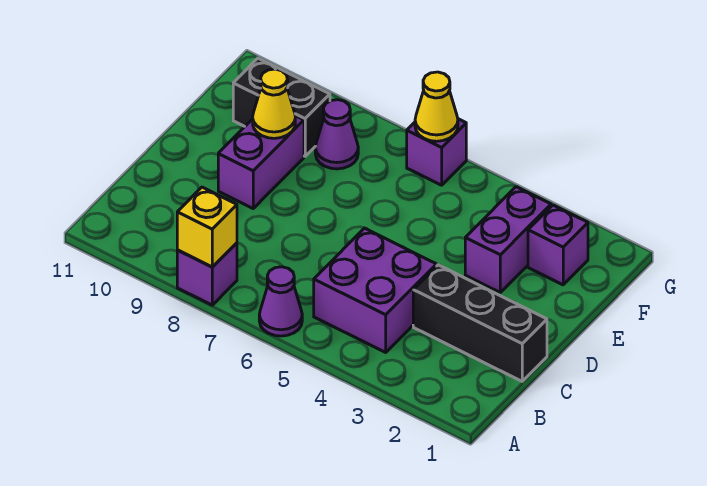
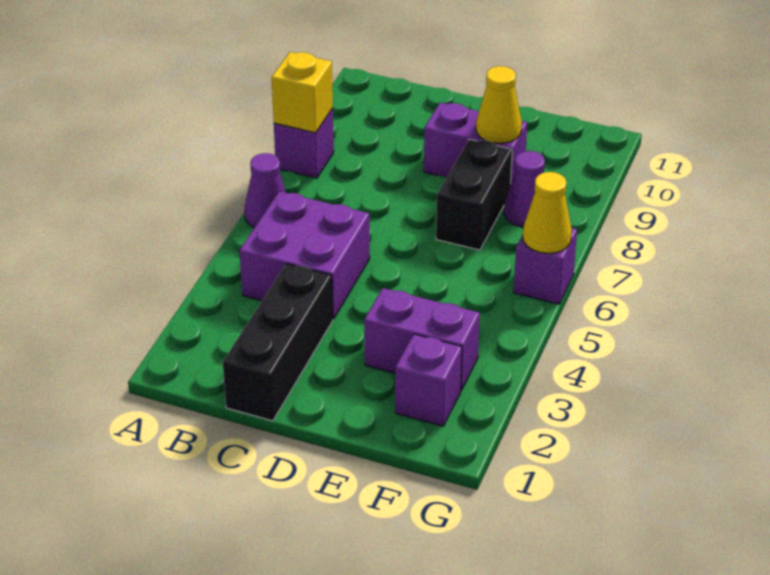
black brick F9:F10 level 1 -> black brick E7:E8 level 1

